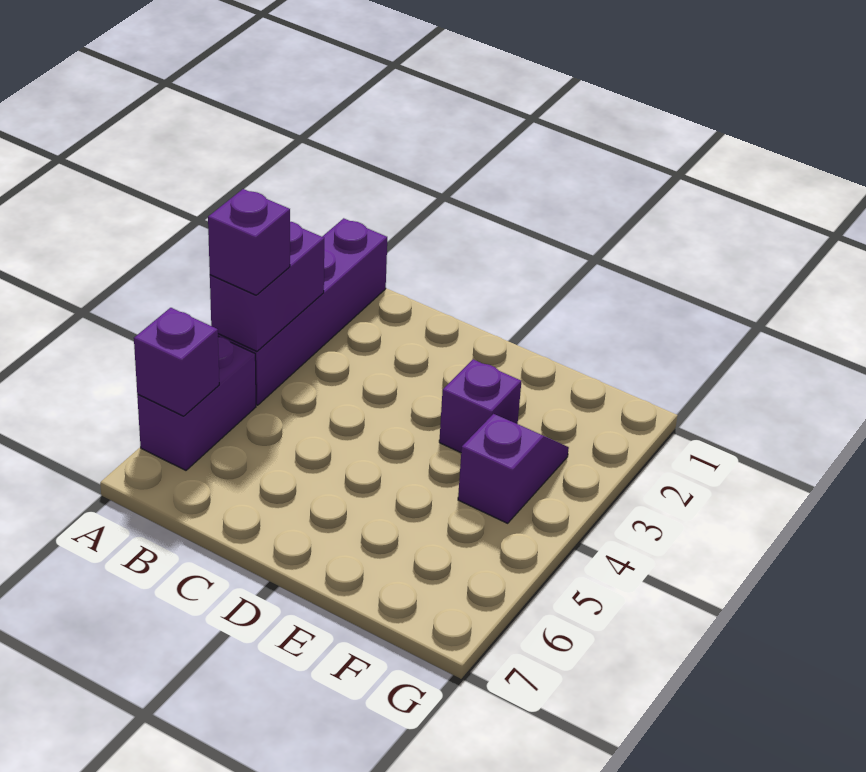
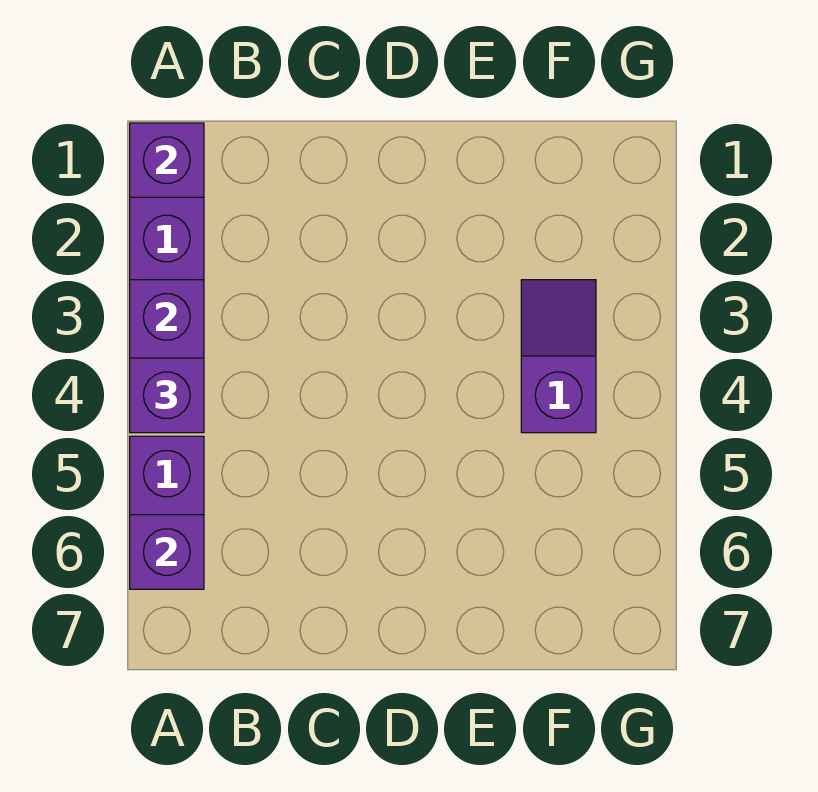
purple brick E3 level 1 -> purple brick A1 level 2

